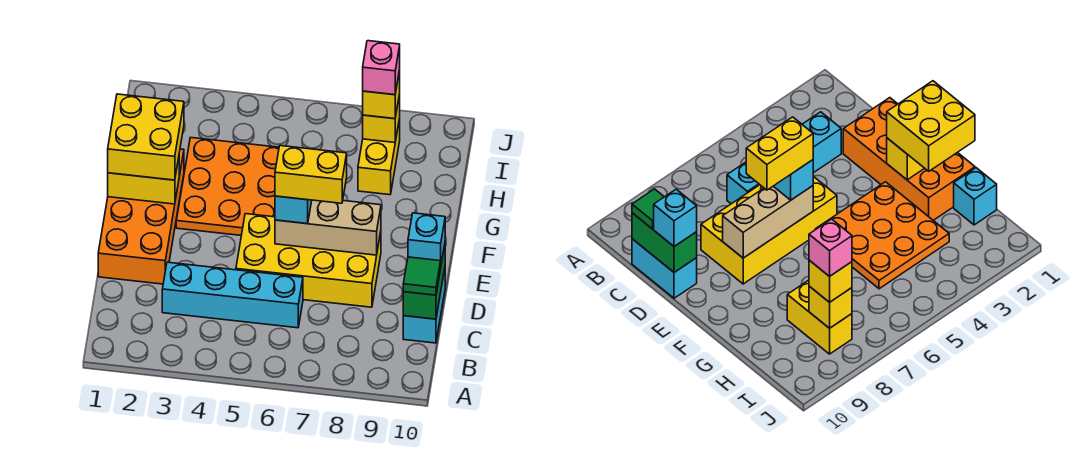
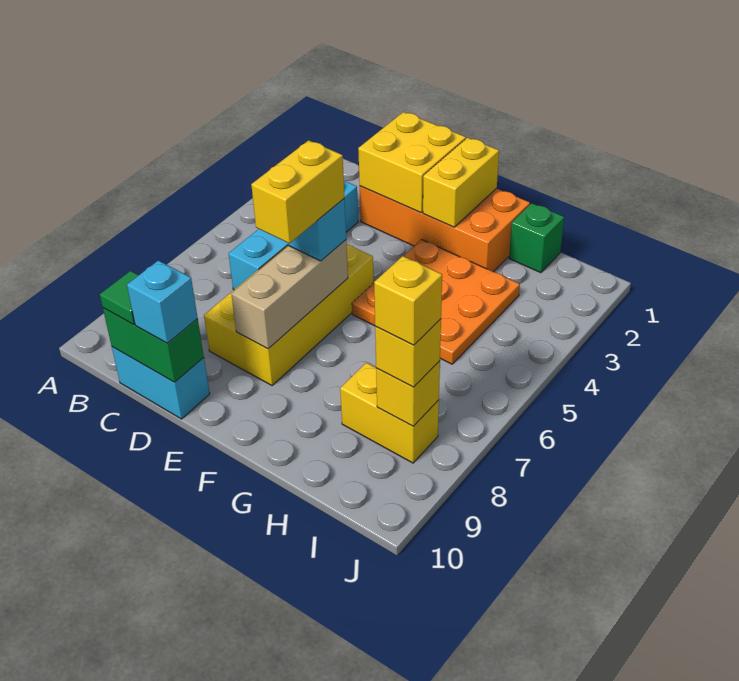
yellow brick F1:G2 level 3 -> yellow brick D1:E2 level 2
cyan brick H1 level 1 -> green brick H1 level 1
pink brick I8 level 4 -> yellow brick I8 level 4

